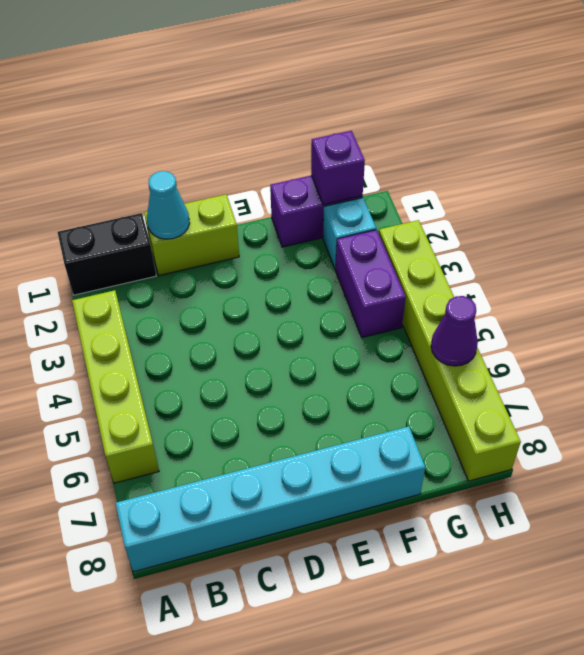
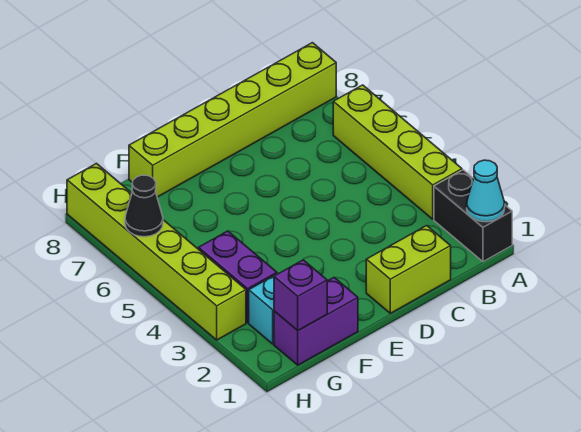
black brick A1:B1 level 1 -> black brick A1:A2 level 1
cyan brick A8:F8 level 1 -> lime brick A8:F8 level 1
cyan cone C1 level 2 -> cyan cone A1 level 2
purple cone H6 level 2 -> black cone H6 level 2

